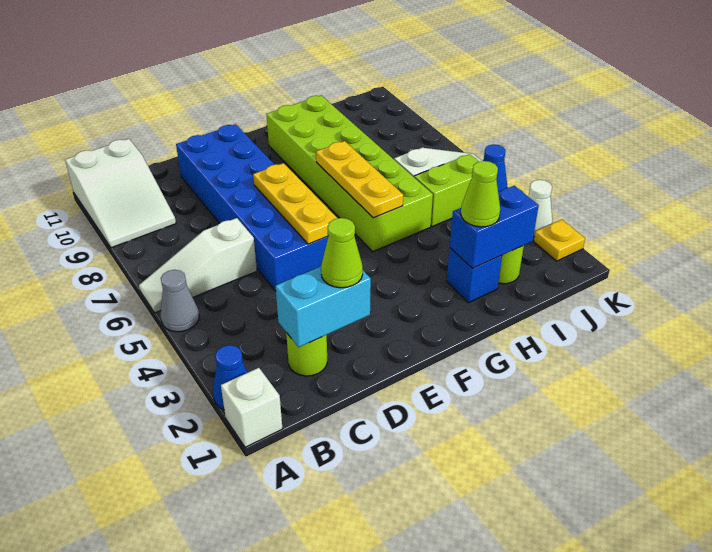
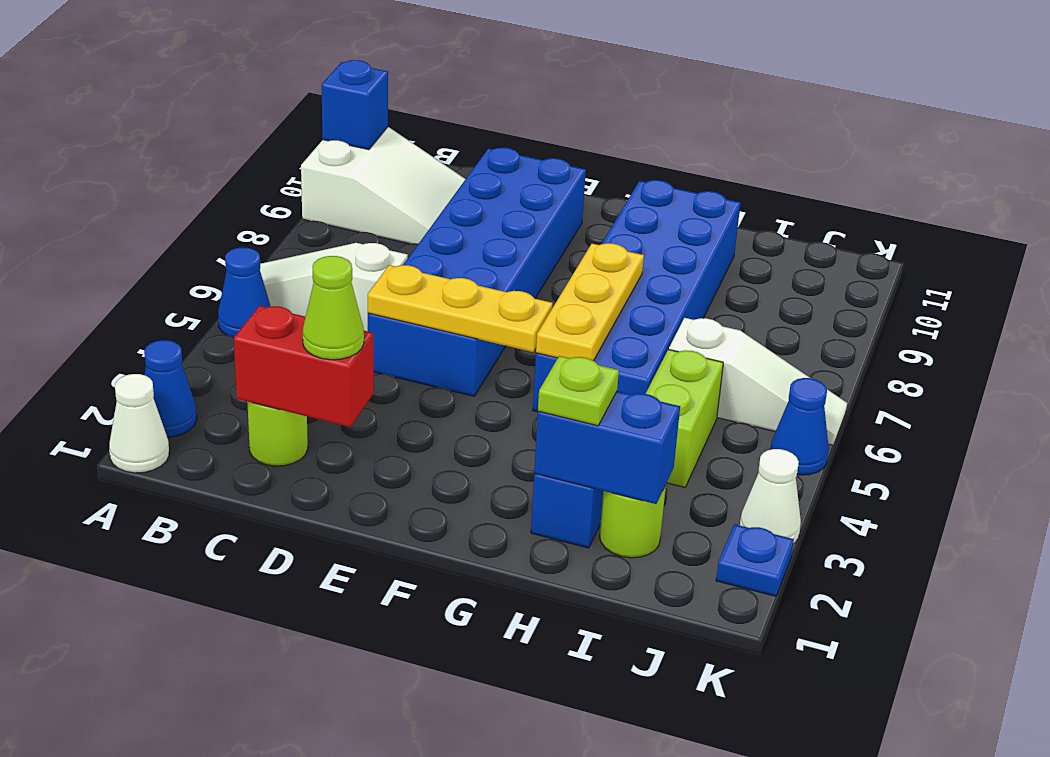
white brick A1 level 1 -> white cone A1 level 1
grey cone A5 level 1 -> blue cone A5 level 1
white slope A9:B11 level 1 top 11 -> white slope A9:C10 level 1 top A
none -> blue brick A10 level 2
cyan brick C2:D2 level 2 -> red brick C2:D2 level 2
yellow plate E5:E7 level 2 -> yellow plate D5:F5 level 2
lime brick G5:H10 level 1 -> blue brick G5:H10 level 1
lime cone H2 level 3 -> lime plate H2 level 3
lime brick I5:J5 level 1 -> lime brick I4:I5 level 1
yellow plate K2 level 1 -> blue plate K2 level 1

